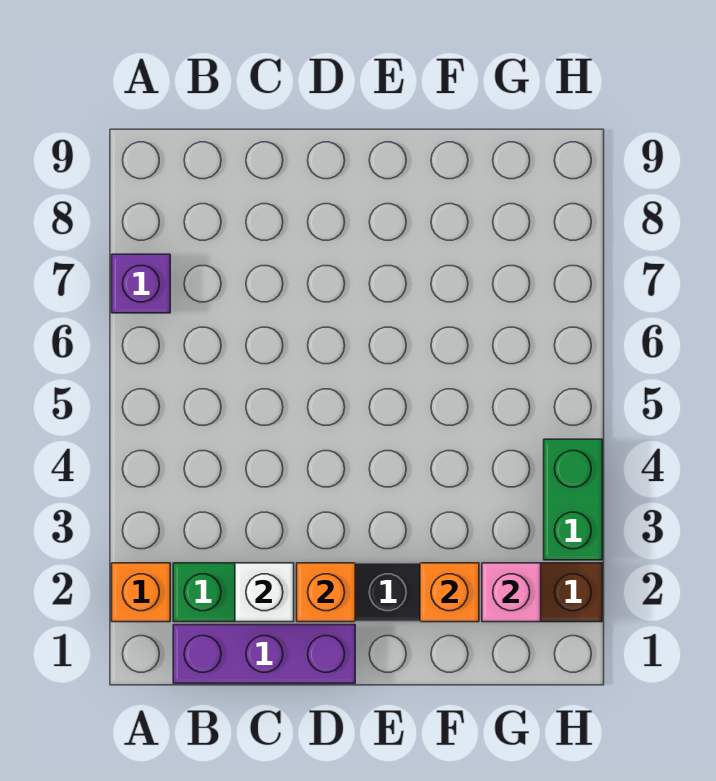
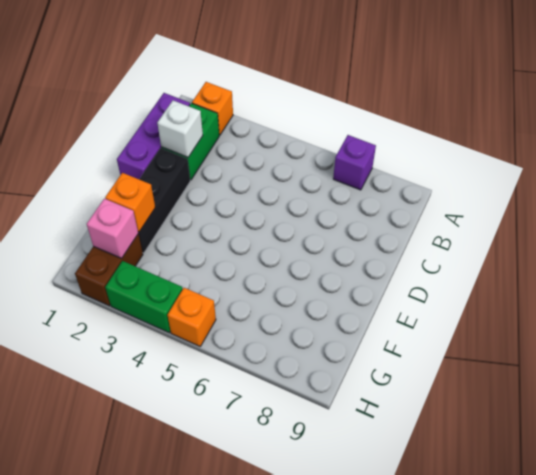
orange brick D2 level 2 -> orange brick H5 level 1

